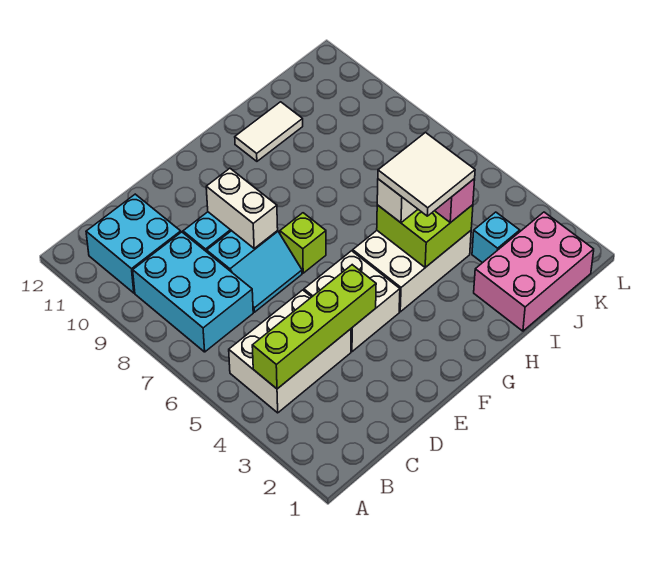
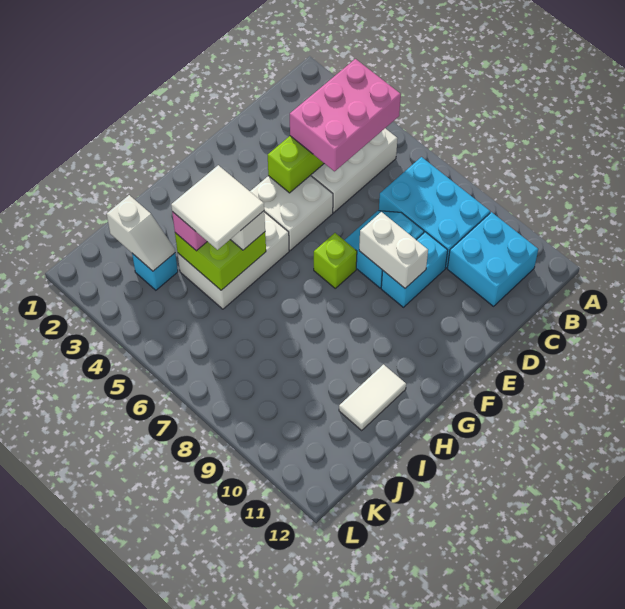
pink brick I1:K2 level 1 -> pink brick B4:D5 level 3
none -> white slope J2:J3 level 2 top 2

